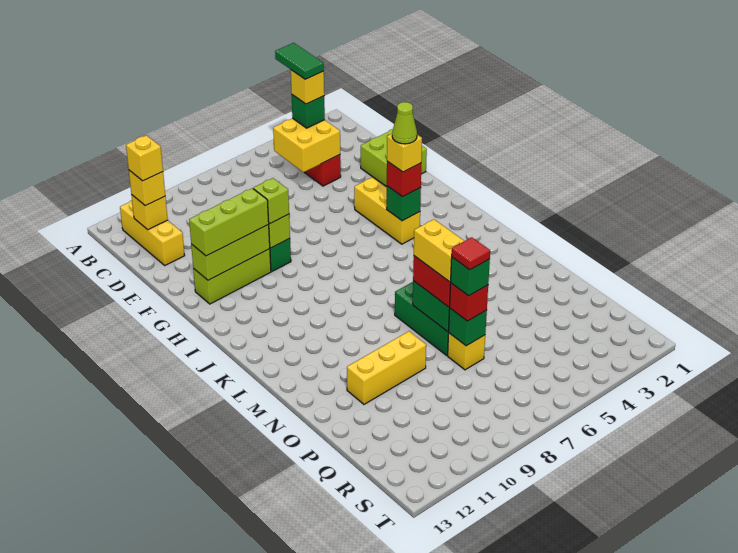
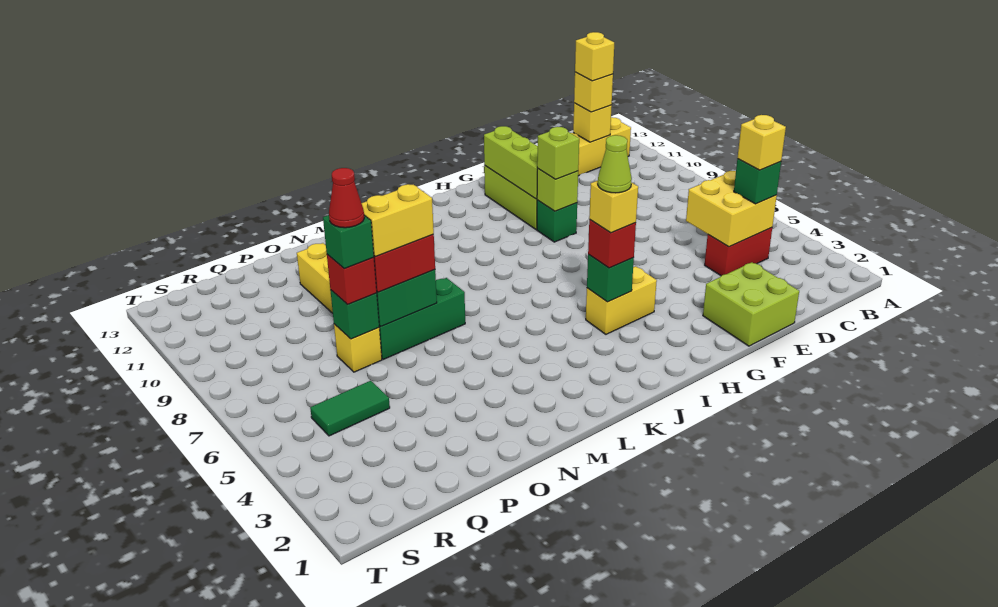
green tile B4:C4 level 5 -> green tile Q5:R5 level 1
yellow brick G4:I4 level 1 -> yellow brick H4:I4 level 1
lime brick G10:G12 level 3 -> none
red tile P7 level 5 -> red cone P7 level 5

